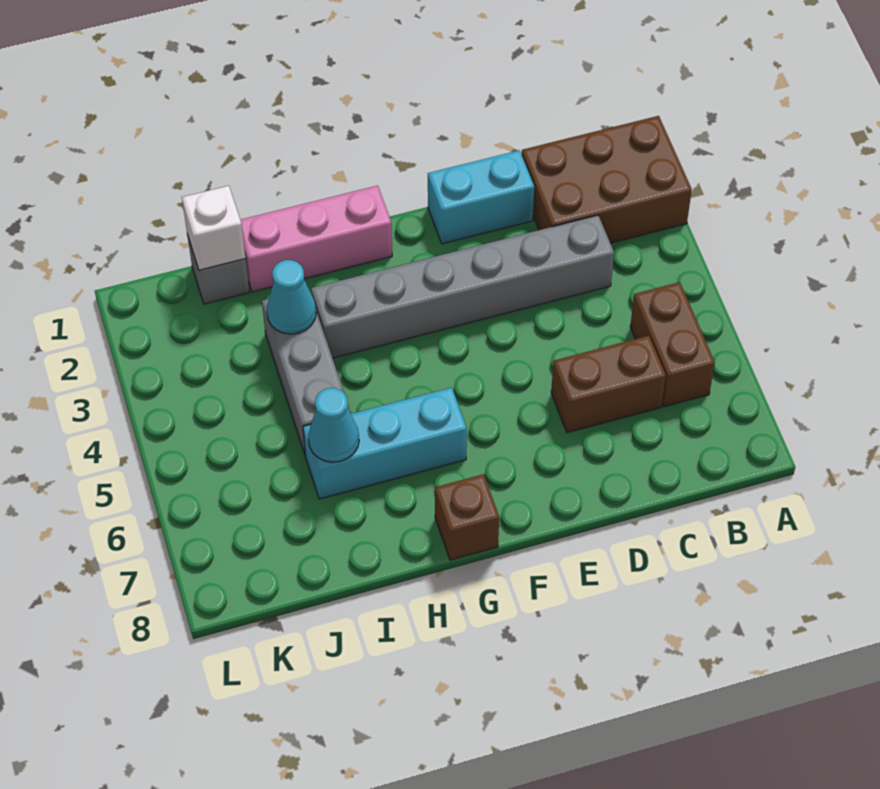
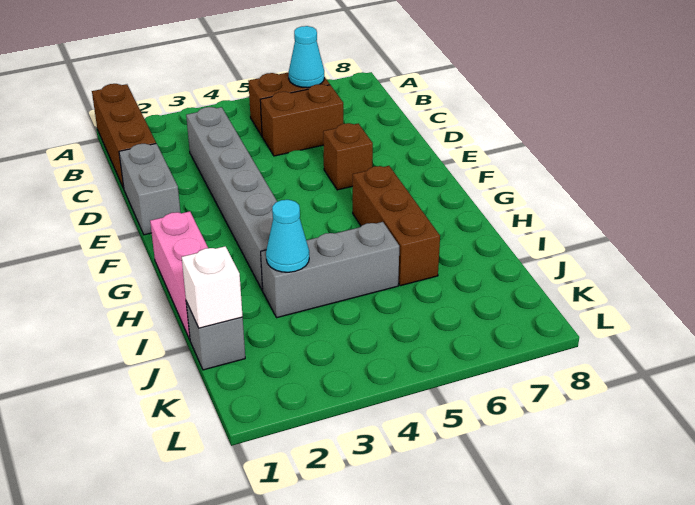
brown brick A1:C2 level 1 -> brown brick A1:C1 level 1
brown brick C6:D6 level 1 -> brown brick C5:C6 level 1
cyan brick D1:E1 level 1 -> grey brick D1:E1 level 1
cyan brick G6:I6 level 1 -> brown brick G6:I6 level 1
brown brick G8 level 1 -> brown brick E6 level 1
cyan cone I6 level 2 -> cyan cone B6 level 2

